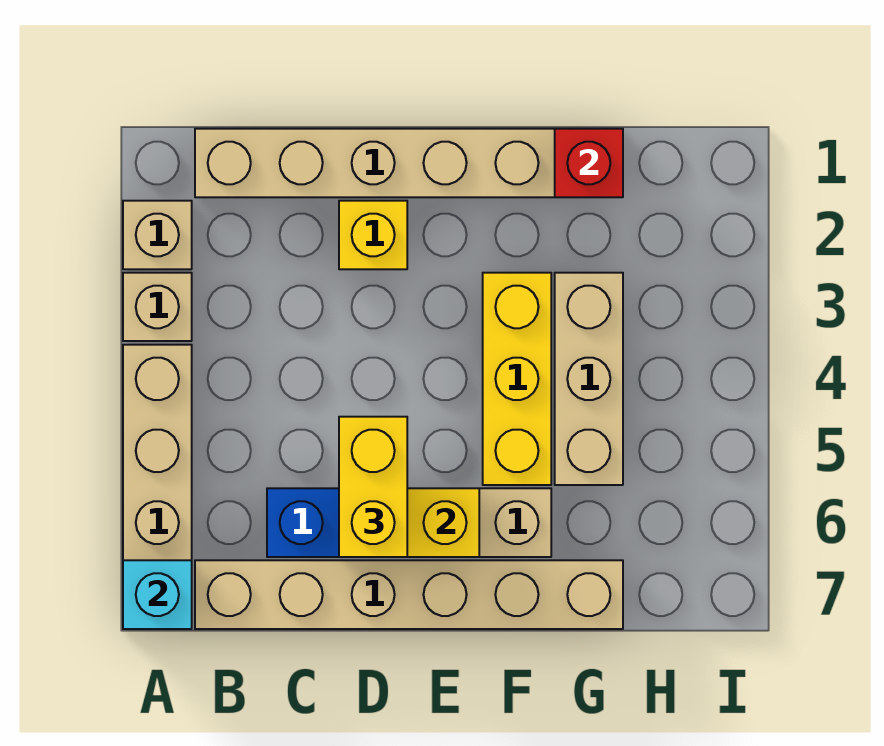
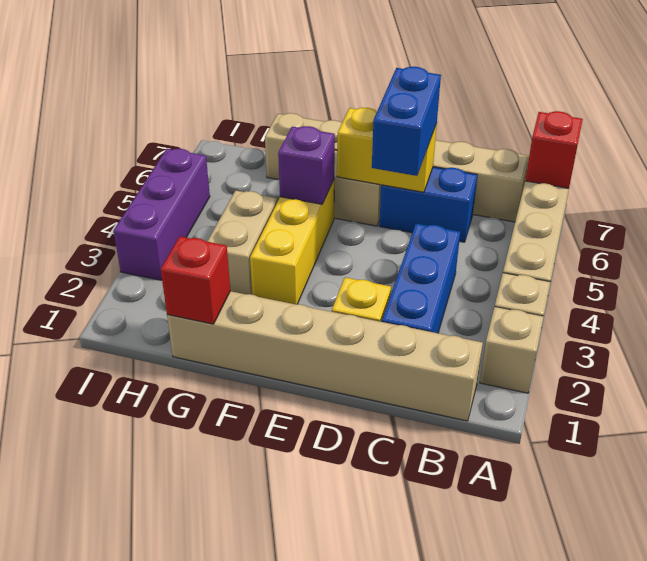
cyan brick A7 level 2 -> red brick A7 level 2
none -> blue brick C2:C4 level 1
yellow brick D5:D6 level 3 -> blue brick D5:D6 level 3
none -> purple brick F5 level 2
tan brick G3:G5 level 1 -> tan brick G3:G4 level 1
none -> purple brick I3:I5 level 1

